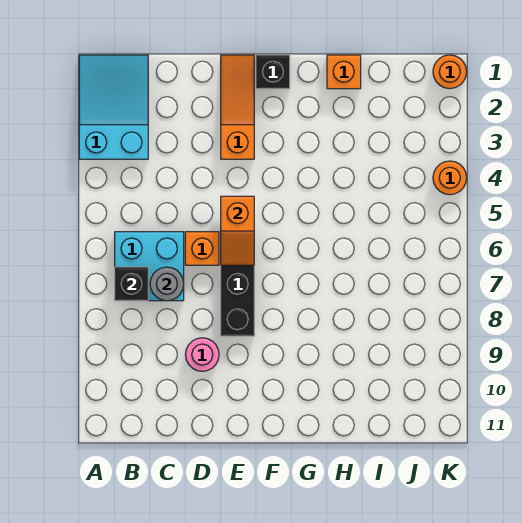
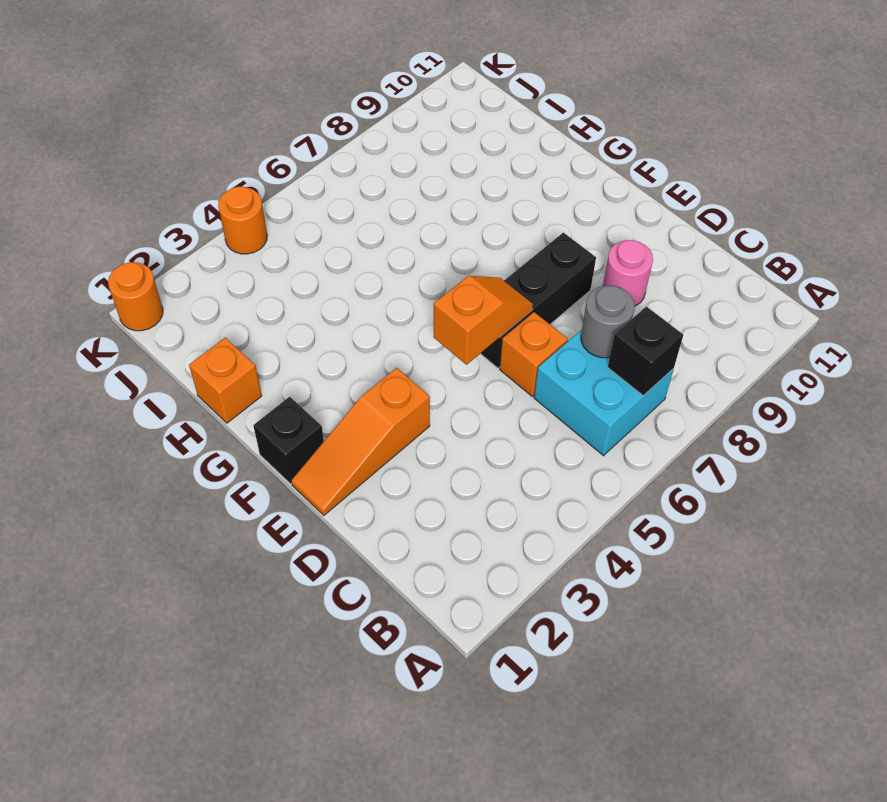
cyan slope A1:B3 level 1 top 3 -> none

